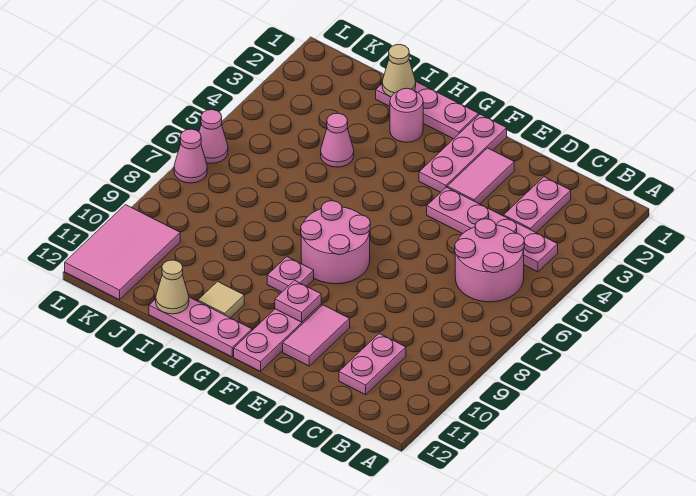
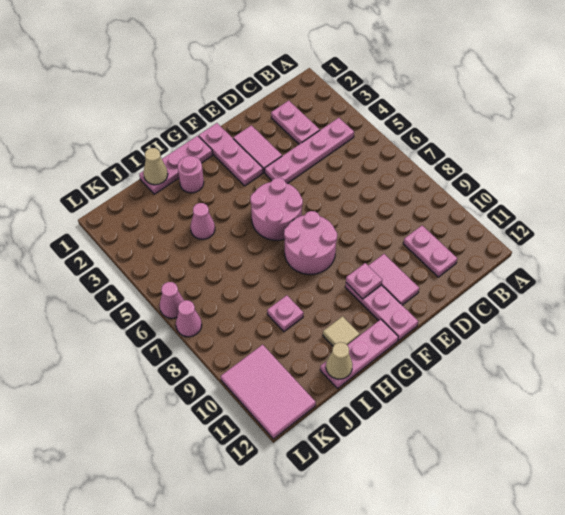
pink round brick B5:C6 level 1 -> pink round brick F5:G6 level 1
pink plate G9 level 1 -> pink plate I9 level 1

